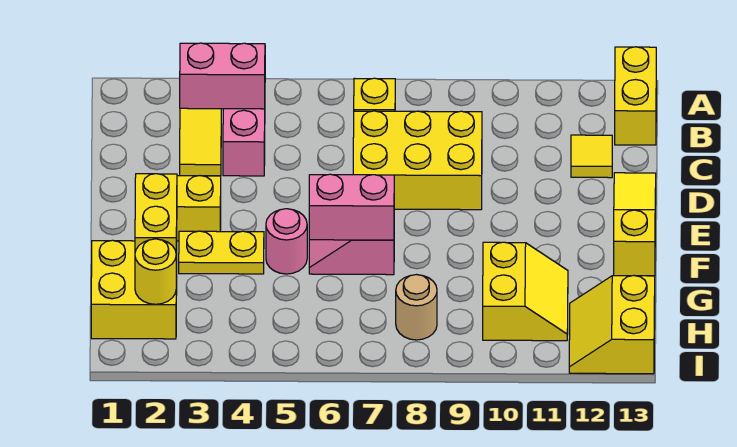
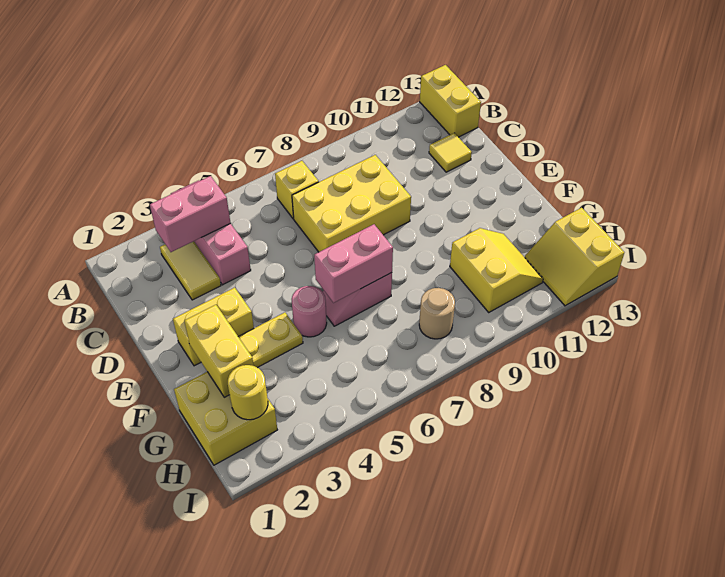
yellow slope D13:F13 level 1 top F -> none

